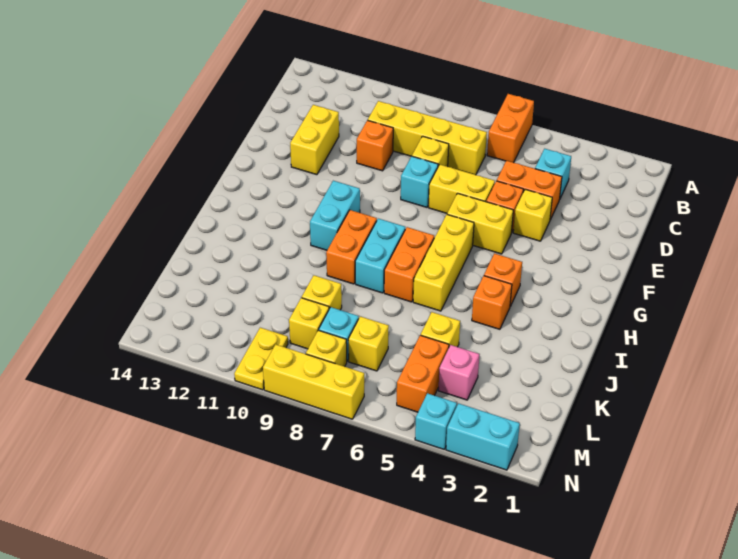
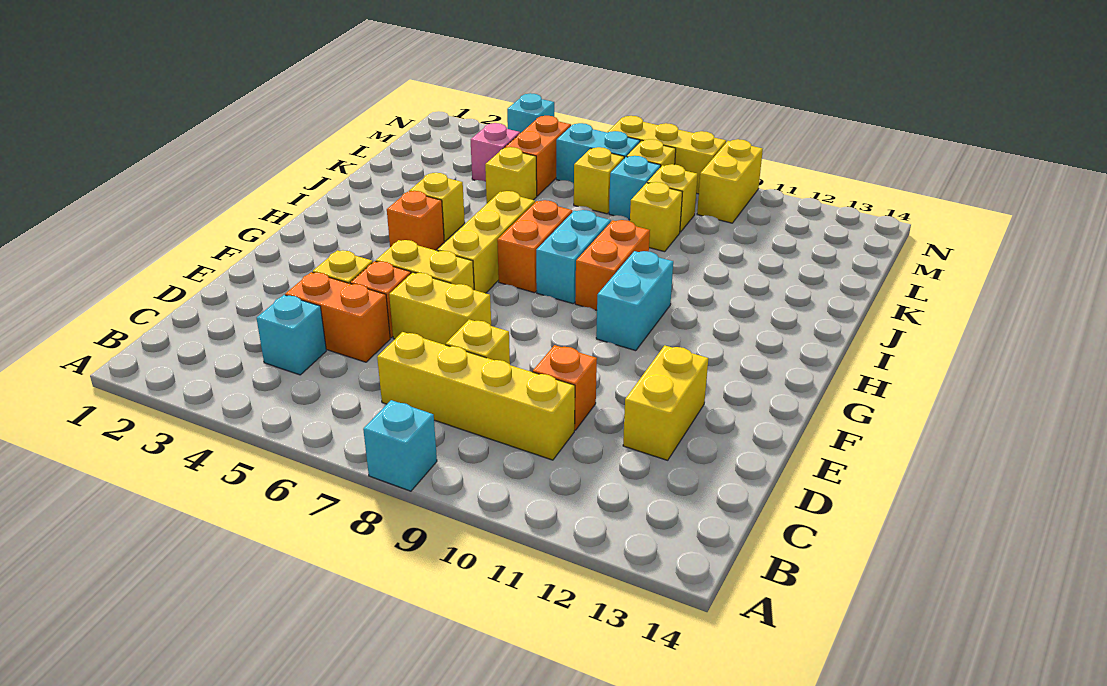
orange brick A6:B6 level 1 -> none
cyan brick E8 level 1 -> cyan brick A8 level 1
orange brick I4 level 1 -> yellow brick I4 level 1
yellow plate M10:N10 level 1 -> yellow brick M10:N10 level 1
cyan brick N2:N3 level 1 -> cyan brick M6:M7 level 1

